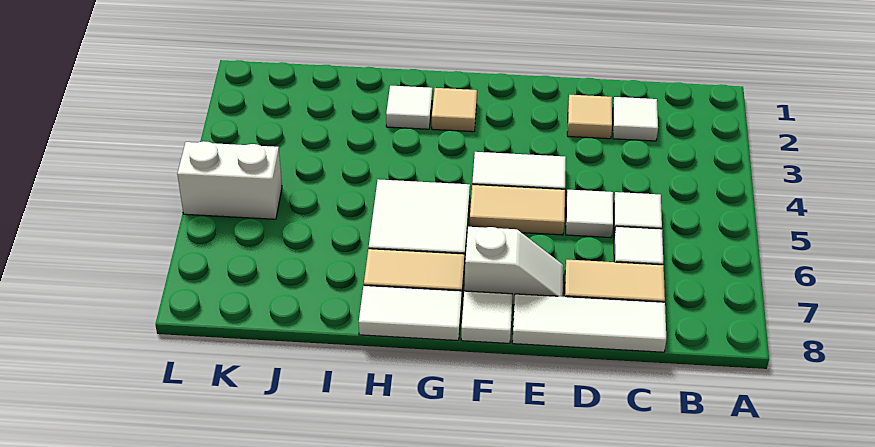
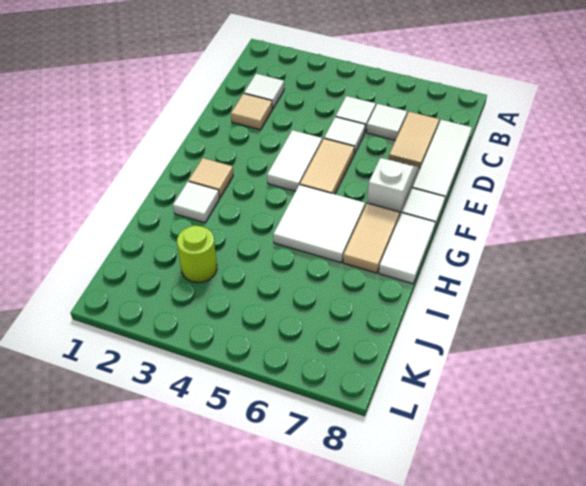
none -> lime round brick J3 level 1
white brick K5:L5 level 1 -> none

